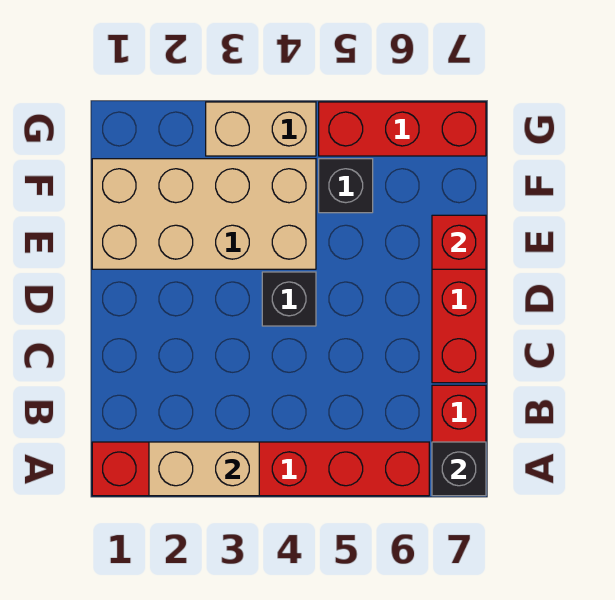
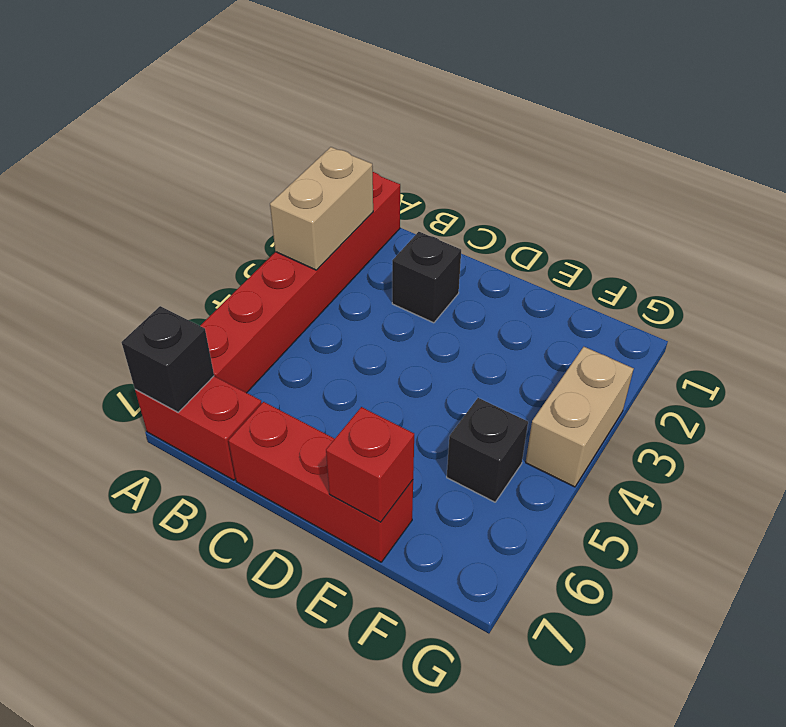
black brick D4 level 1 -> black brick C2 level 1
tan brick E1:F4 level 1 -> none
red brick G5:G7 level 1 -> none

